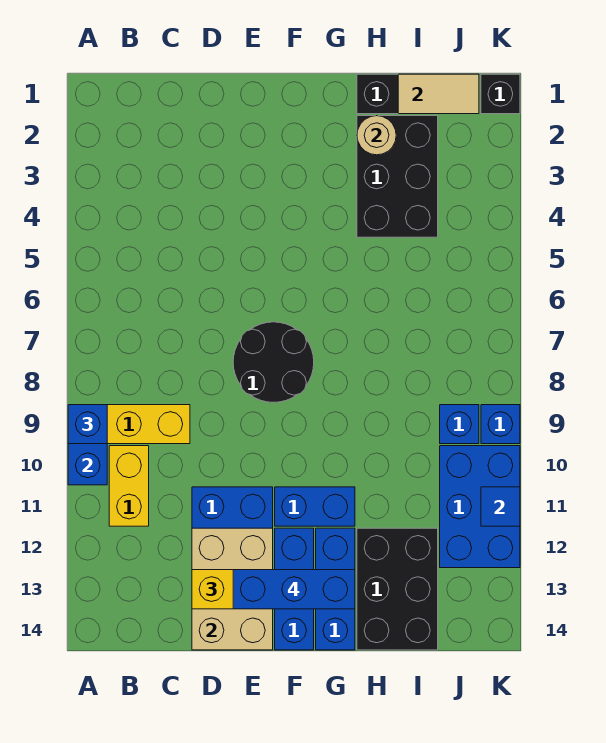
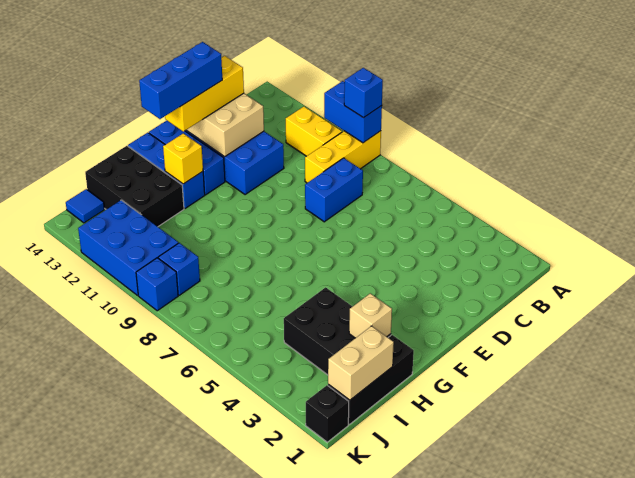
black round brick E7:F8 level 1 -> none
blue brick F11:G11 level 1 -> blue brick C8:D8 level 1
none -> yellow brick G12 level 2
tan round brick H2 level 2 -> tan brick H2 level 2
tan tile I1:J1 level 2 -> tan brick I1:J1 level 2
blue tile K11 level 2 -> blue tile J14 level 1

